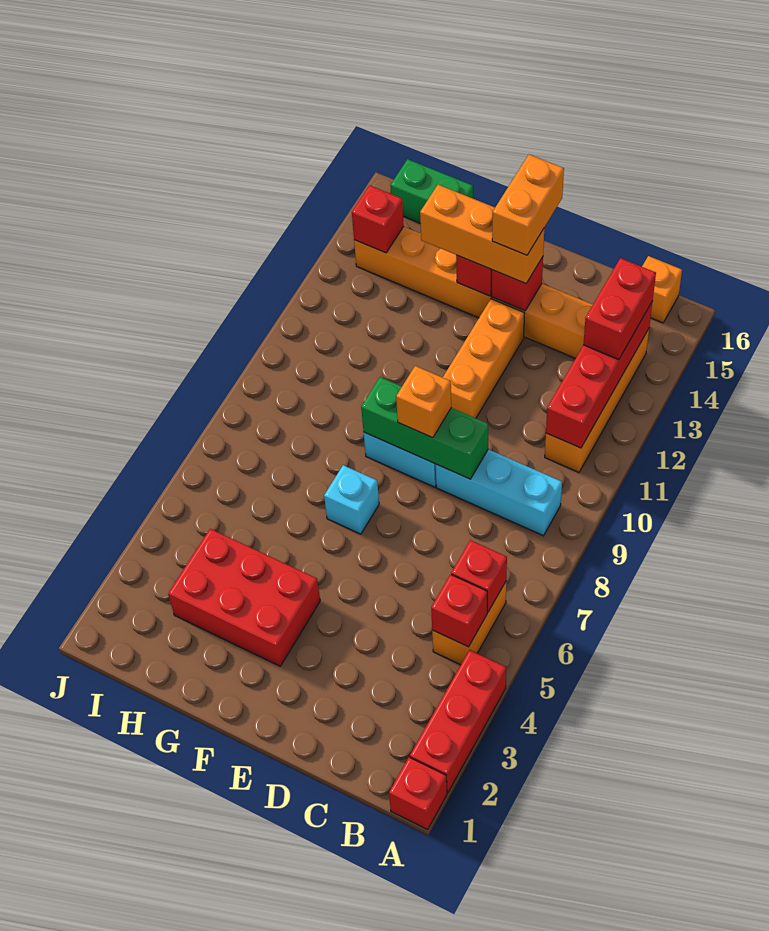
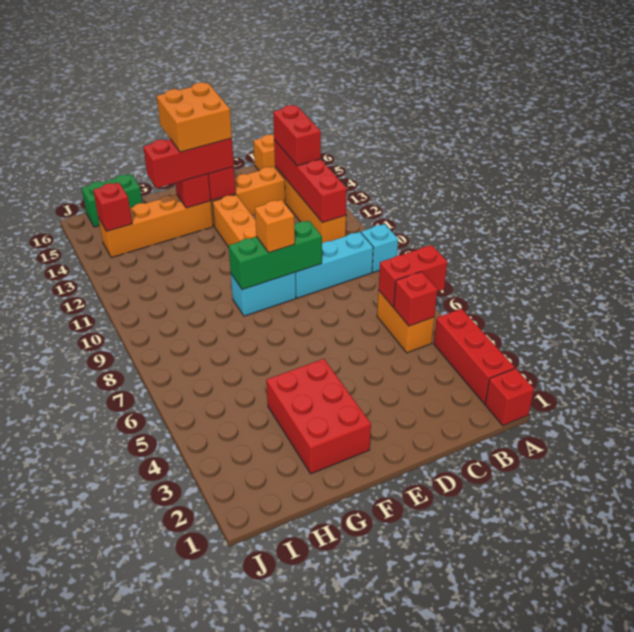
red brick B6 level 2 -> red brick A6:B6 level 2
orange brick E14:G14 level 3 -> red brick E14:G14 level 3
orange brick E14:E15 level 4 -> orange brick E14:F15 level 4
red brick F3:H4 level 1 -> red brick F2:G4 level 1
cyan brick F7 level 1 -> cyan brick A9 level 1

